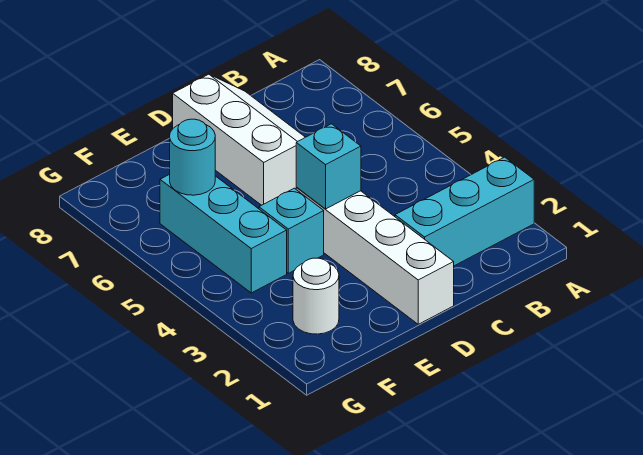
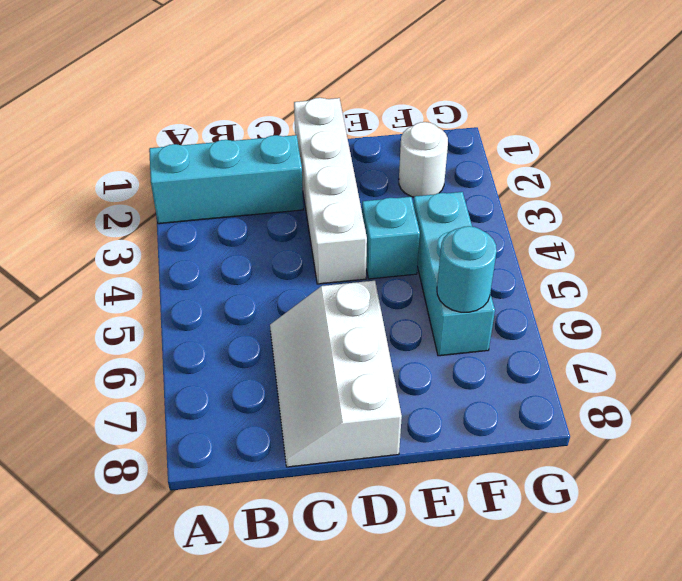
cyan brick D4 level 2 -> none

